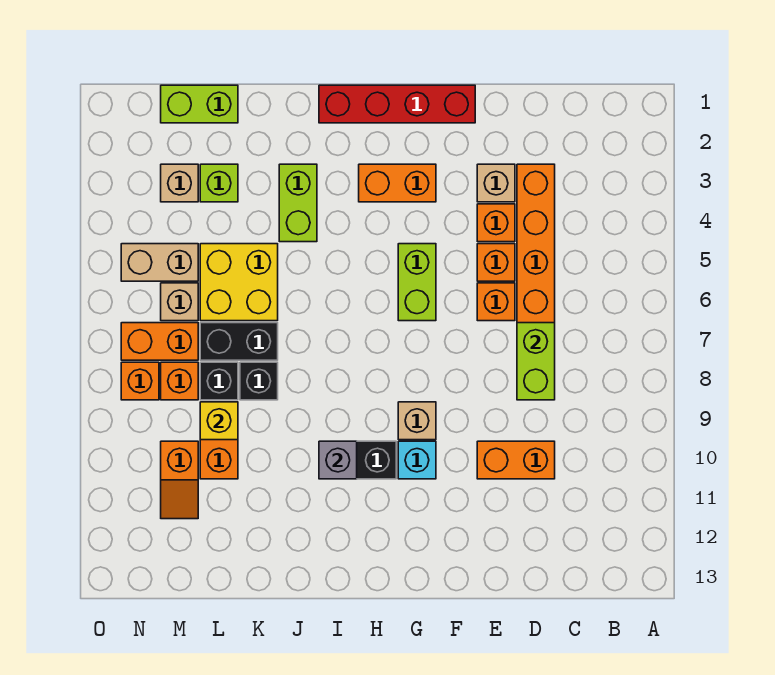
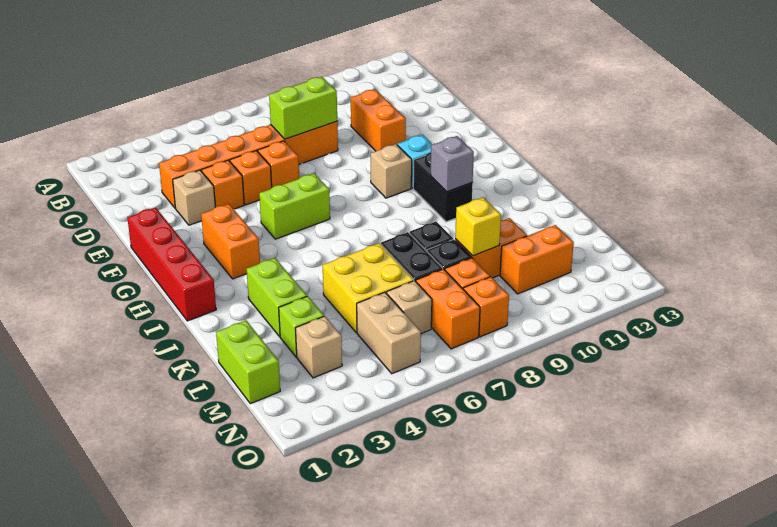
lime brick J3:J4 level 1 -> lime brick J3:K3 level 1
orange slope M10:M11 level 1 top 10 -> orange brick M10:M11 level 1

